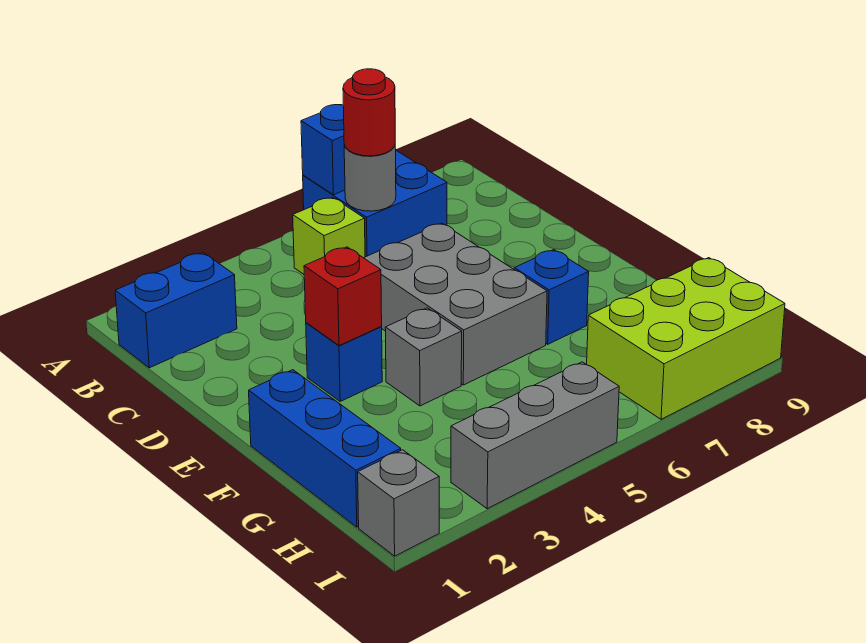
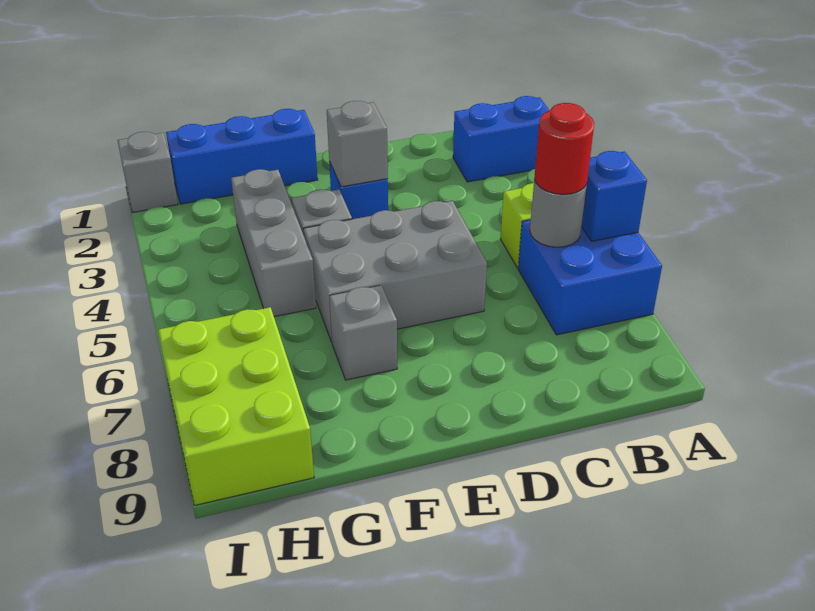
blue brick B1:B2 level 1 -> blue brick A2:B2 level 1
red brick E3 level 2 -> grey brick E3 level 2
blue brick F7 level 1 -> grey brick F7 level 1
grey brick I3:I5 level 1 -> grey brick G3:G5 level 1

